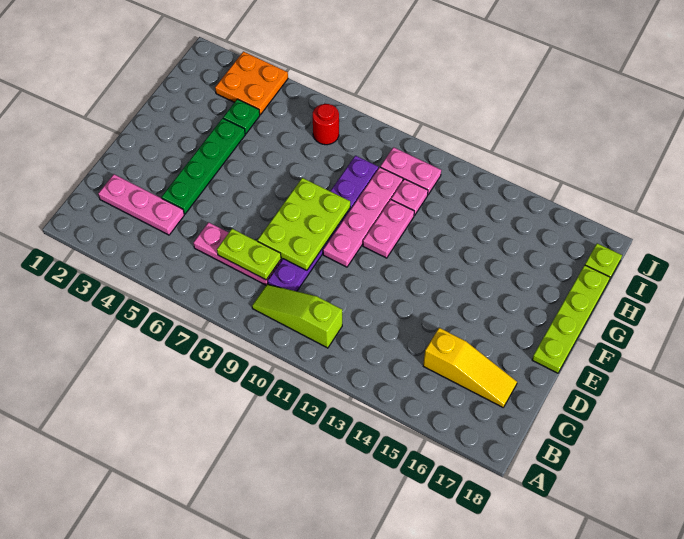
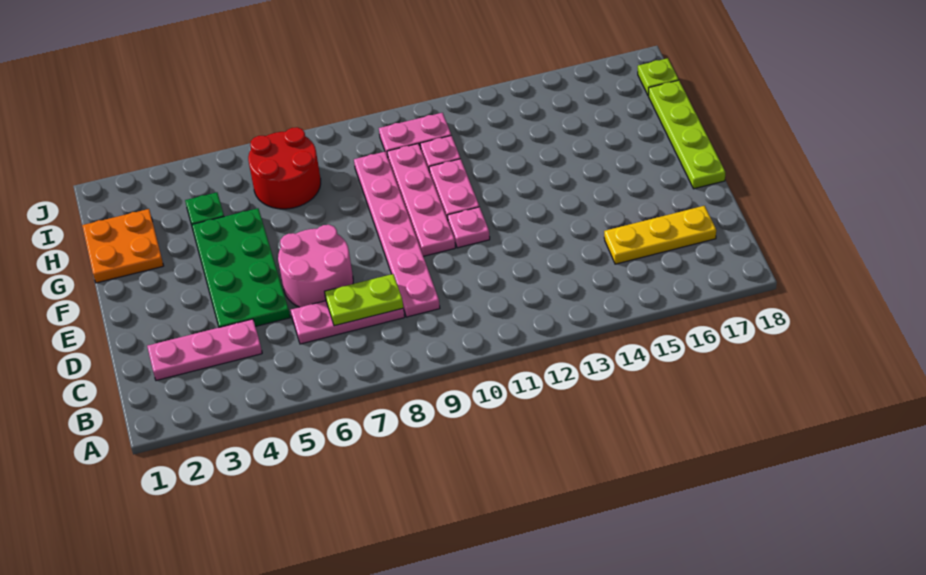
lime slope B9:B11 level 1 top 11 -> none
purple plate C9:H9 level 1 -> pink plate C9:H9 level 1
yellow slope C15:C17 level 1 top 15 -> yellow plate C15:C17 level 1
green plate D4:G4 level 1 -> green plate D4:G5 level 1
none -> pink round brick D6:E7 level 1
lime plate D8:F9 level 2 -> none
none -> pink plate E11 level 1
orange plate I3:J4 level 1 -> orange plate G1:H2 level 1
red round brick I7 level 1 -> red round brick H6:I7 level 1

